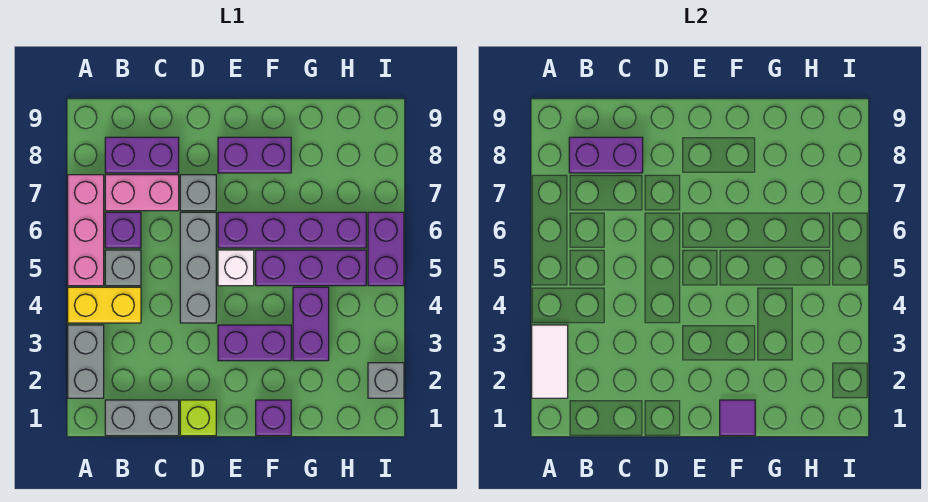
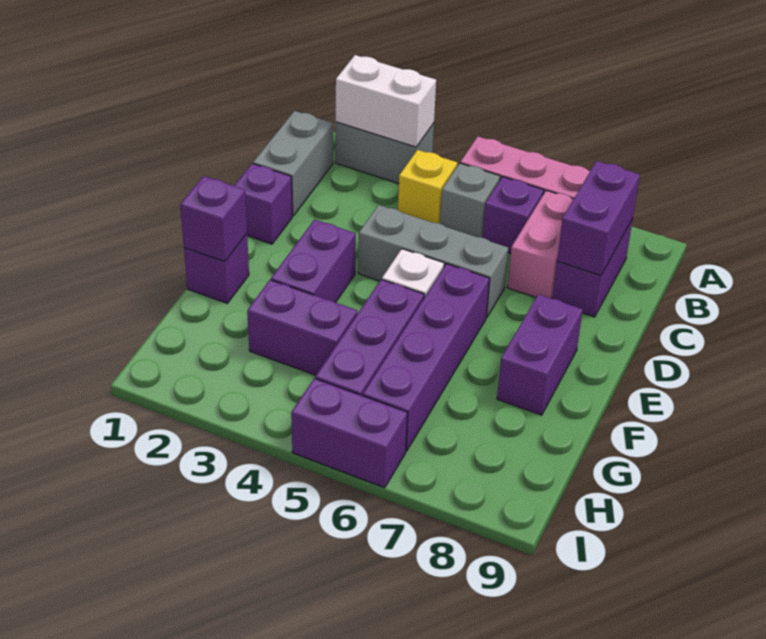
white tile A2:A3 level 2 -> white brick A2:A3 level 2
yellow brick A4:B4 level 1 -> yellow brick B4 level 1
lime brick D1 level 1 -> purple brick D1 level 1
grey brick D7 level 1 -> none
purple tile F1 level 2 -> purple brick F1 level 2
grey brick I2 level 1 -> none

